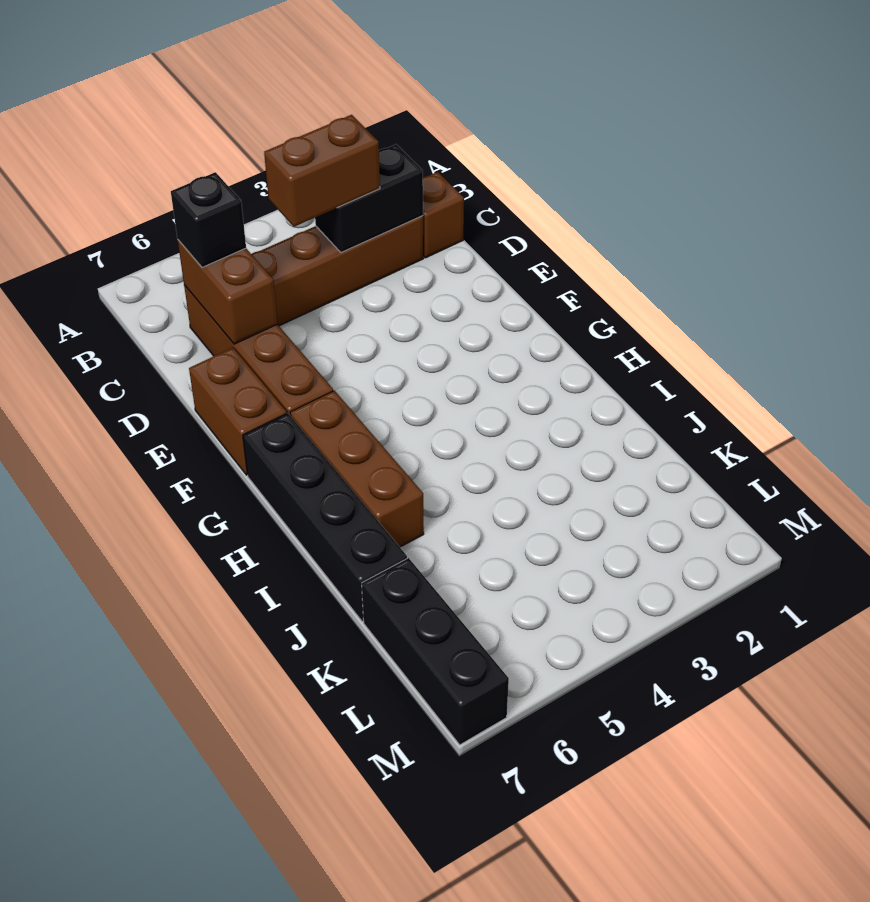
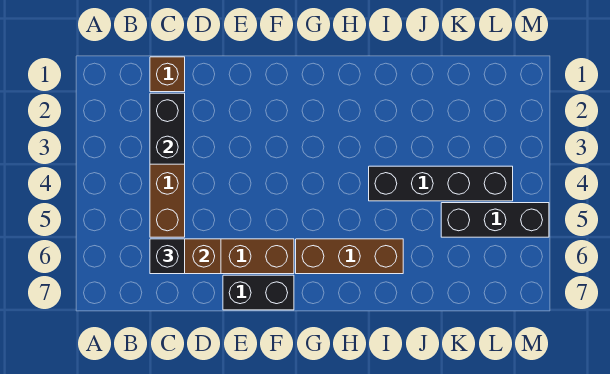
brown brick C3:C4 level 3 -> none
brown brick E7:F7 level 1 -> black brick E7:F7 level 1
black brick G7:J7 level 1 -> black brick I4:L4 level 1
black brick K7:M7 level 1 -> black brick K5:M5 level 1

